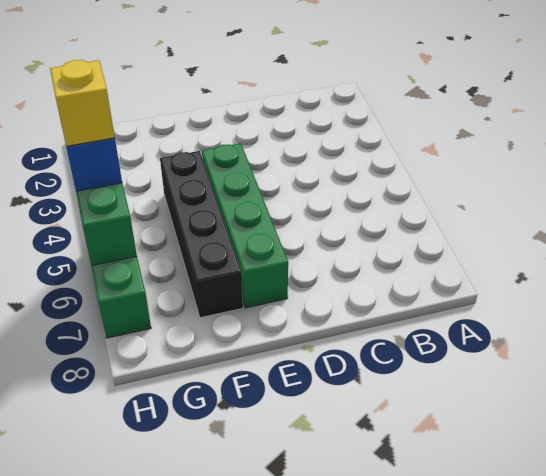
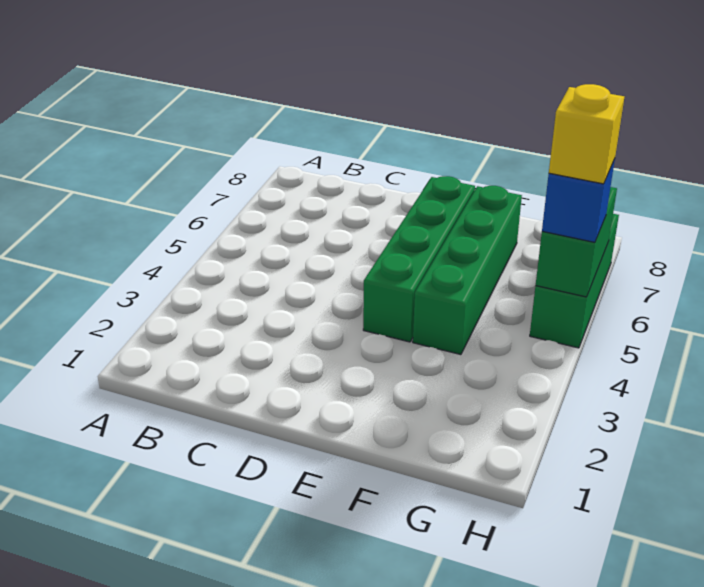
black brick F4:F7 level 1 -> green brick F4:F7 level 1

